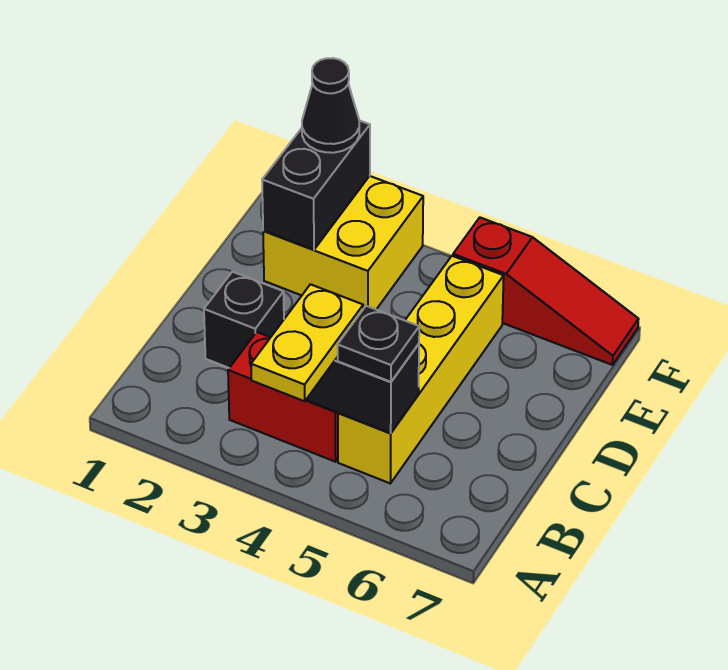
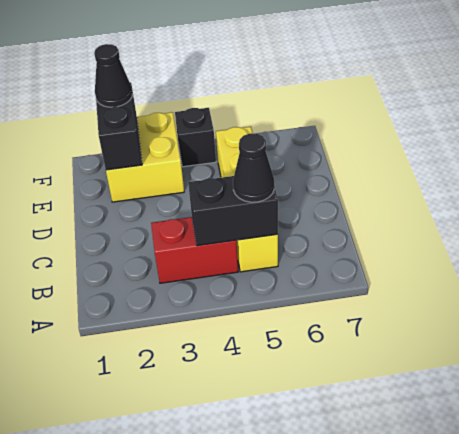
yellow plate A4:B4 level 3 -> none
black plate B5 level 3 -> black cone B5 level 3
black brick C2 level 1 -> black brick F4 level 1
red slope F5:F7 level 1 top 5 -> none

